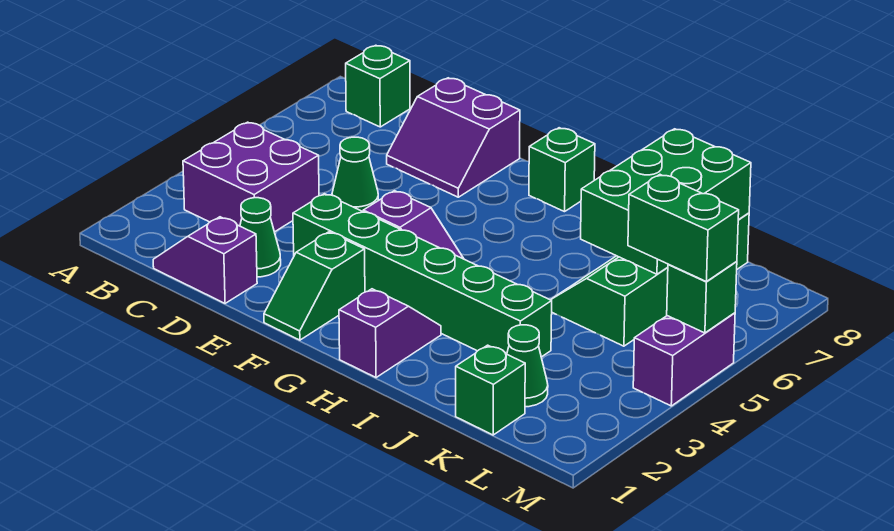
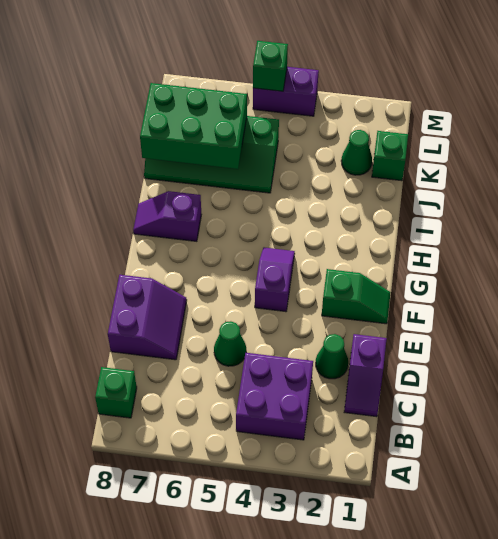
green brick E3:J3 level 1 -> none
green brick G8 level 1 -> none
purple slope H1:H2 level 1 top 1 -> purple slope H7:H8 level 1 top 7
green brick L5:M5 level 3 -> none

